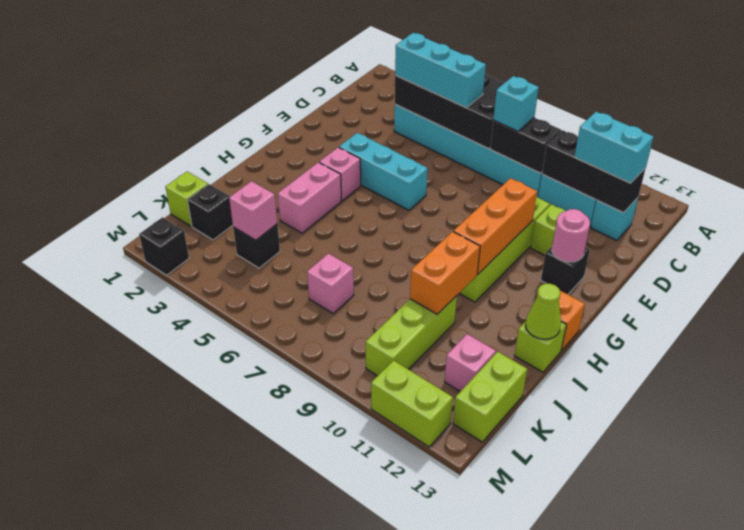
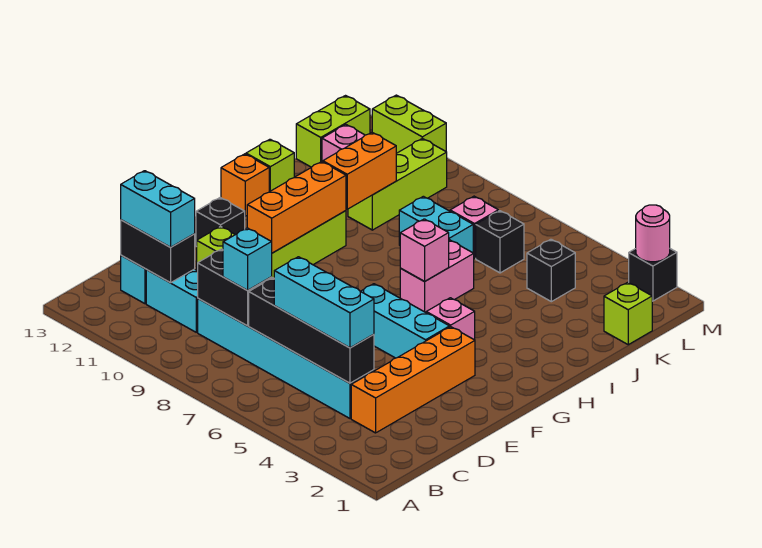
black brick B4:C7 level 2 -> black brick C4:C7 level 2
none -> orange brick C3:F3 level 1
black brick C10:C12 level 2 -> black brick C11:C12 level 2
pink round brick F12 level 2 -> pink round brick M2 level 2
pink brick H4:I4 level 1 -> pink brick H6:I6 level 1
lime cone I13 level 2 -> none
none -> cyan brick J7:J8 level 1
black brick K2 level 1 -> black brick K6 level 1
pink brick K4 level 2 -> pink brick H6 level 2

